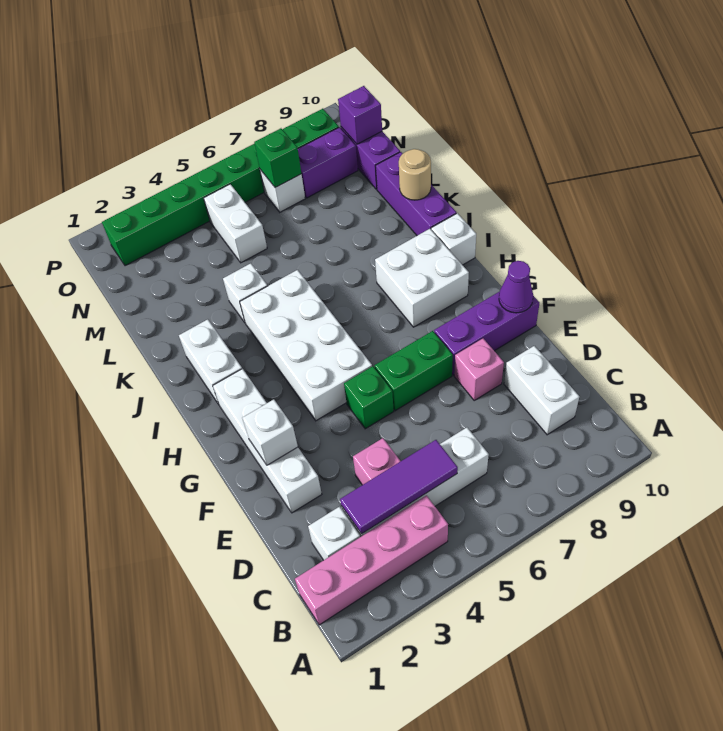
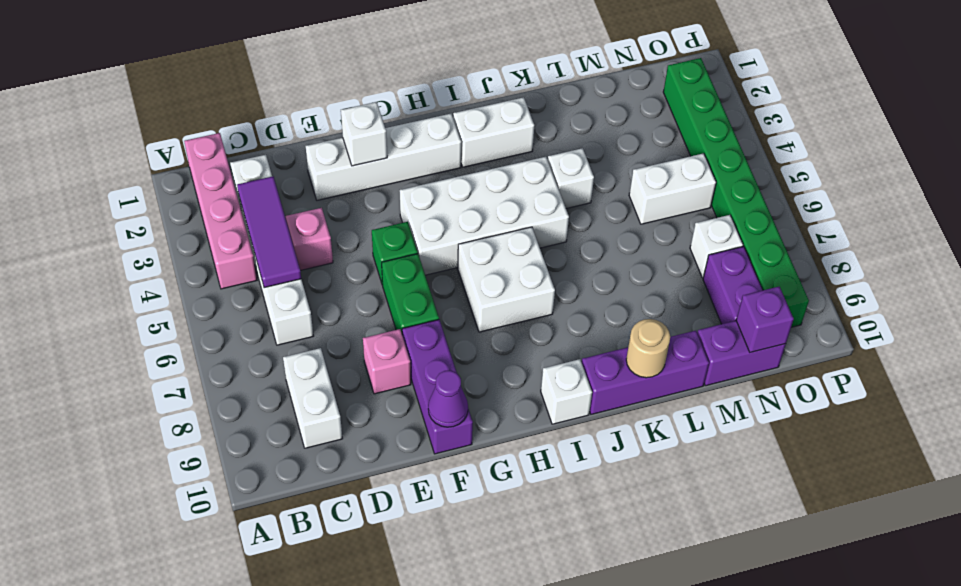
white brick C9:D9 level 1 -> white brick C8:C9 level 1
white brick H8:I9 level 1 -> white brick H6:I7 level 1
green brick N7 level 2 -> none

